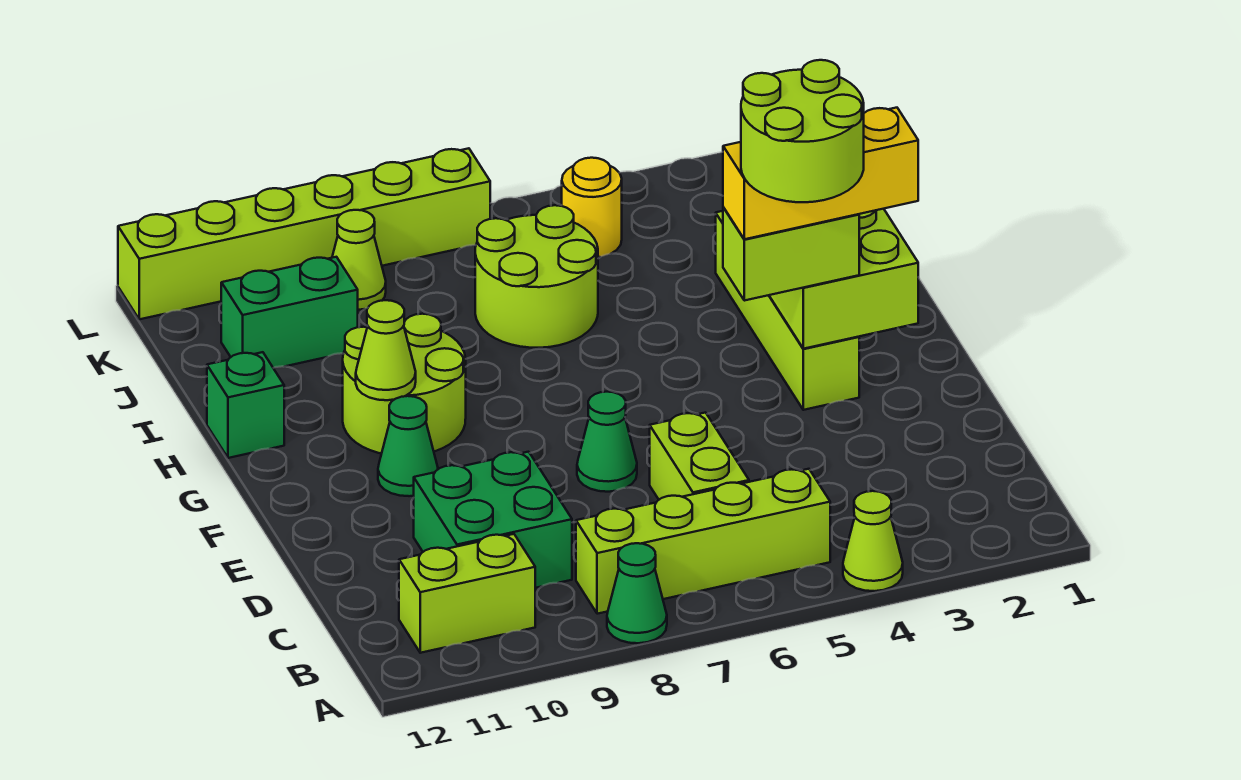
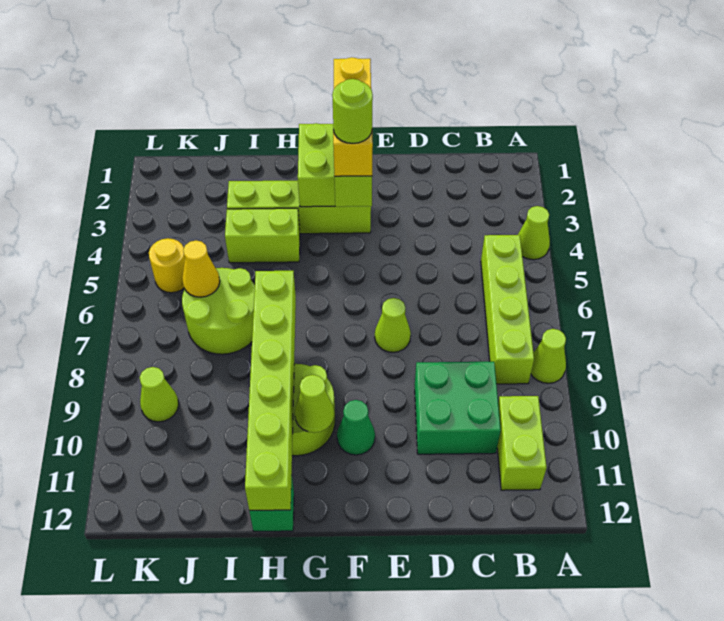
green cone A8 level 1 -> lime cone A8 level 1
lime brick C6:D6 level 1 -> lime brick H4:I4 level 1
lime round brick E3:F4 level 5 -> lime round brick F4 level 5
green cone E7 level 1 -> lime cone E7 level 1
none -> yellow cone J6 level 2
green brick J10:J11 level 1 -> none
lime brick L7:L12 level 1 -> lime brick H7:H12 level 2

